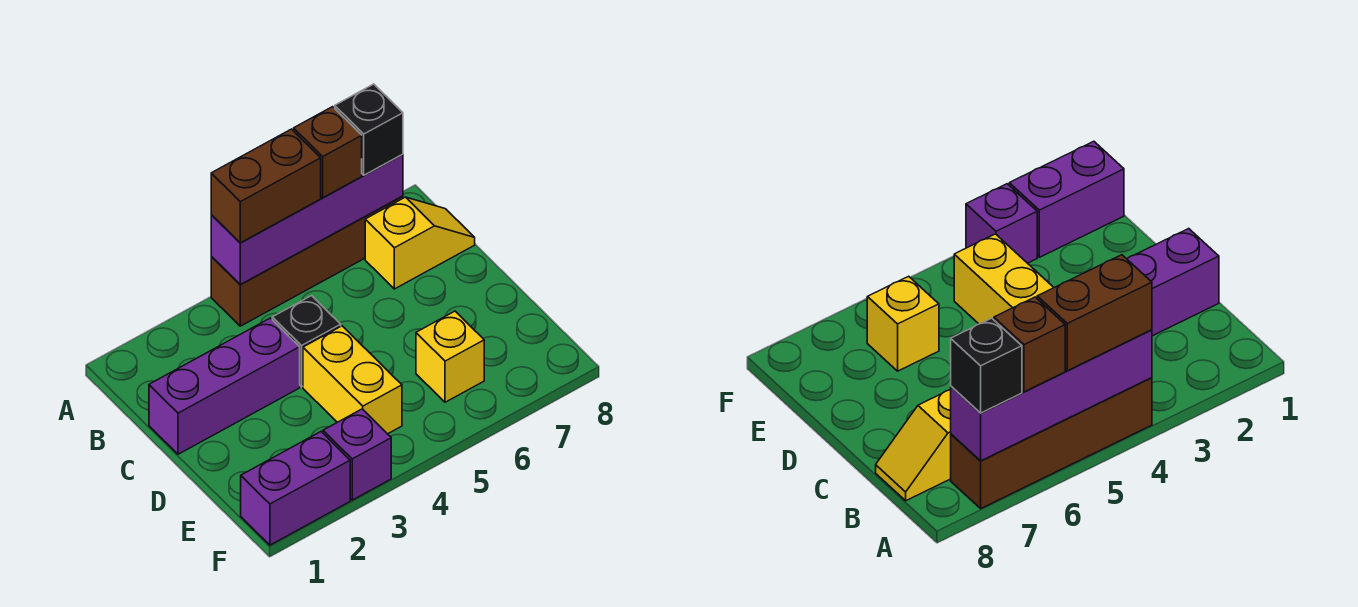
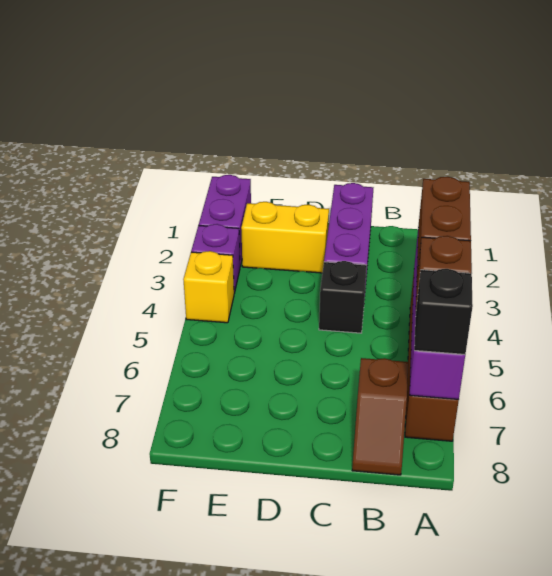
yellow slope B7:B8 level 1 top 7 -> brown slope B7:B8 level 1 top 7
yellow brick D4:E4 level 1 -> yellow brick D2:E2 level 1
yellow brick E6 level 1 -> yellow brick F4 level 1

